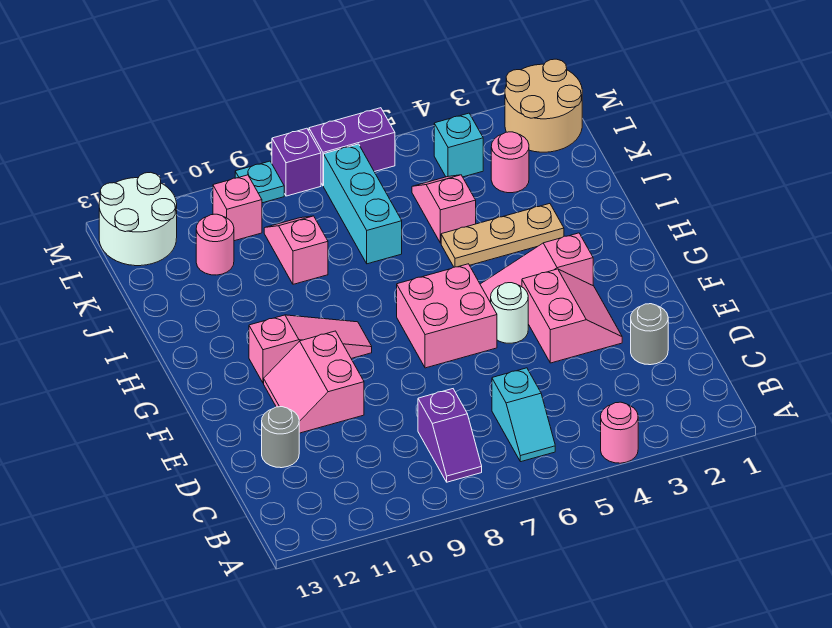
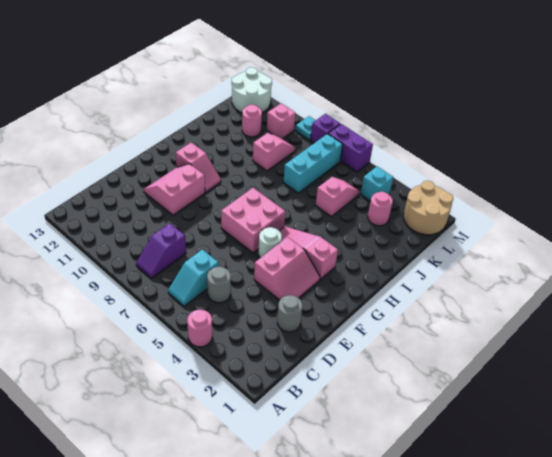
grey round brick D12 level 1 -> grey round brick C5 level 1
pink slope G9:G11 level 1 top 11 -> pink slope G10:G11 level 1 top 11
tan plate I3:I5 level 1 -> none

